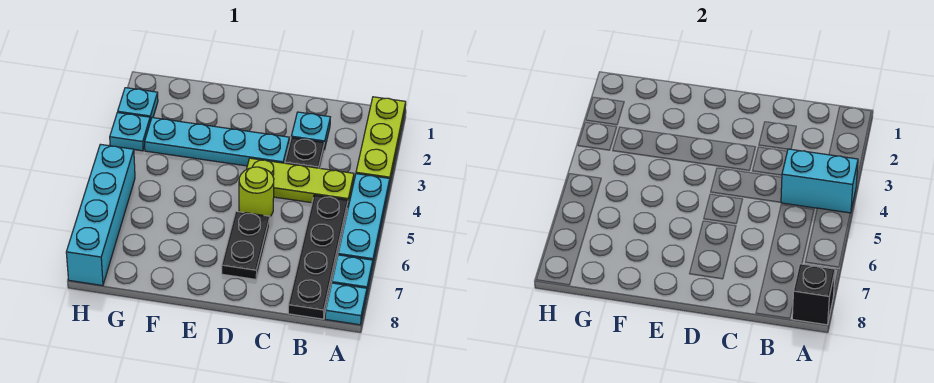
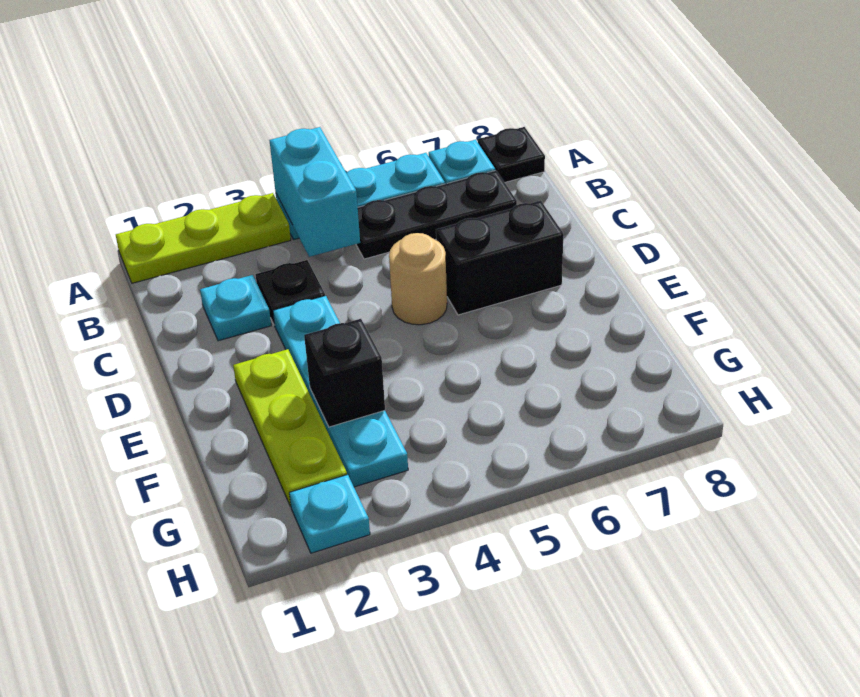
cyan plate A8 level 1 -> black plate A8 level 1
black brick A8 level 2 -> black brick F3 level 2
lime plate B4:D4 level 1 -> lime plate E2:G2 level 1
black plate B5:B8 level 1 -> black plate B5:B7 level 1
lime round brick D5 level 1 -> tan round brick D5 level 1
black plate D6:D7 level 1 -> black brick D6:D7 level 1
cyan plate H3 level 1 -> none
cyan brick H5:H8 level 1 -> none

